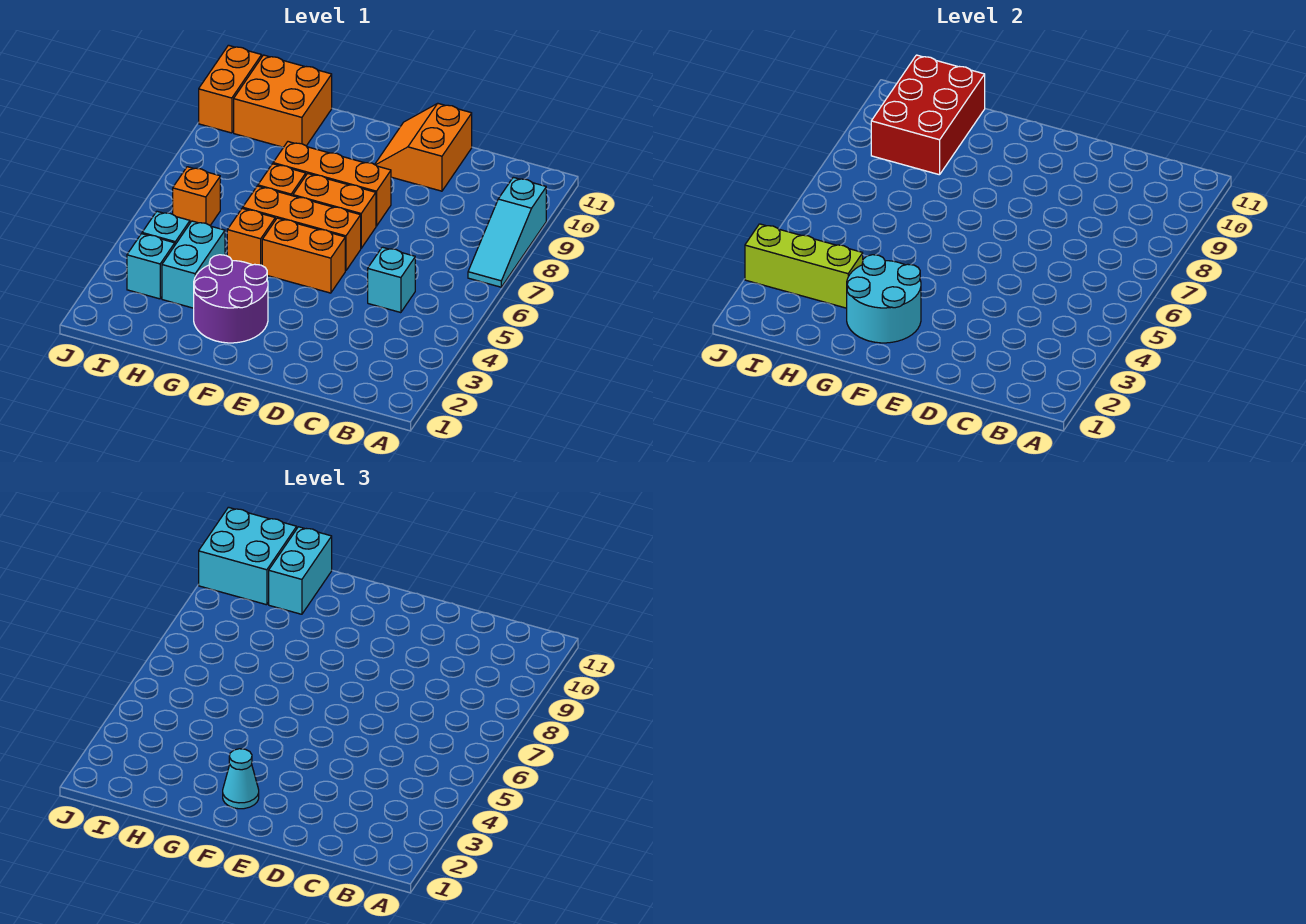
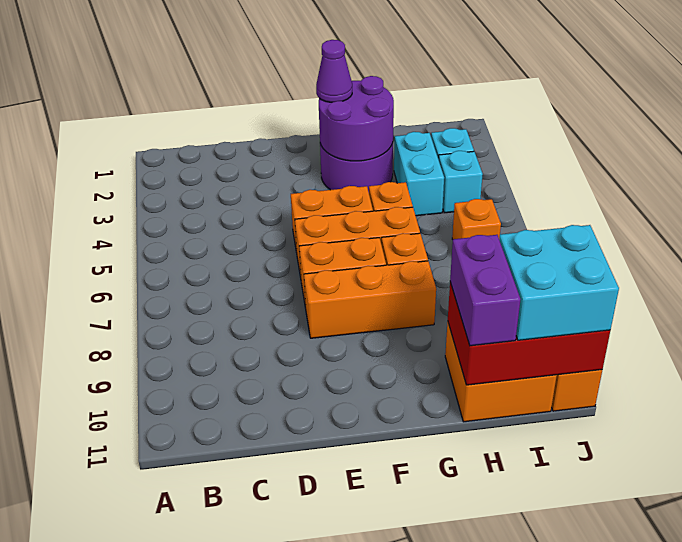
cyan slope A7:A9 level 1 top 9 -> none
cyan brick C5 level 1 -> none
orange slope D10:E11 level 1 top D -> none
cyan round brick F2:G3 level 2 -> purple round brick F2:G3 level 2
cyan cone F2 level 3 -> purple cone F2 level 3
lime brick H3:J3 level 2 -> none
red brick H9:I11 level 2 -> red brick H10:J11 level 2
cyan brick H10:H11 level 3 -> purple brick H10:H11 level 3

